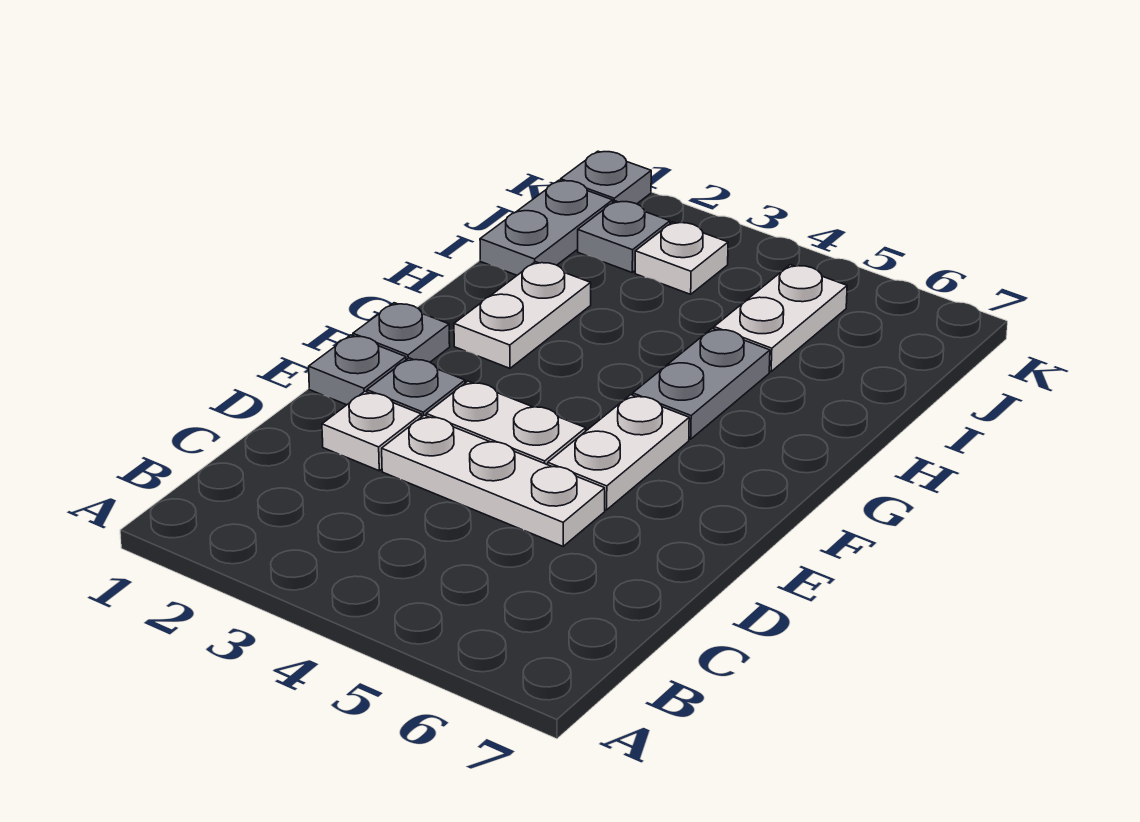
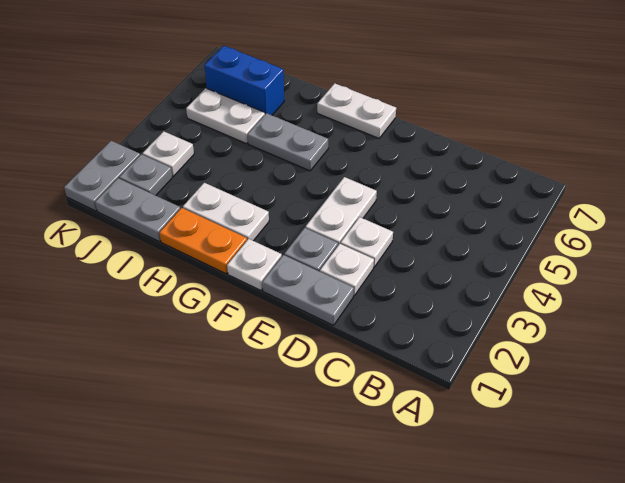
white plate D3:D5 level 1 -> white plate D3 level 1
grey plate E1 level 1 -> grey plate D1:E1 level 1
white plate E5:F5 level 1 -> white plate F7:G7 level 1
grey plate F1 level 1 -> white plate F1 level 1
none -> orange plate G1:H1 level 1
none -> blue brick I6:J6 level 1
grey plate K1 level 1 -> grey plate K1:K2 level 1

